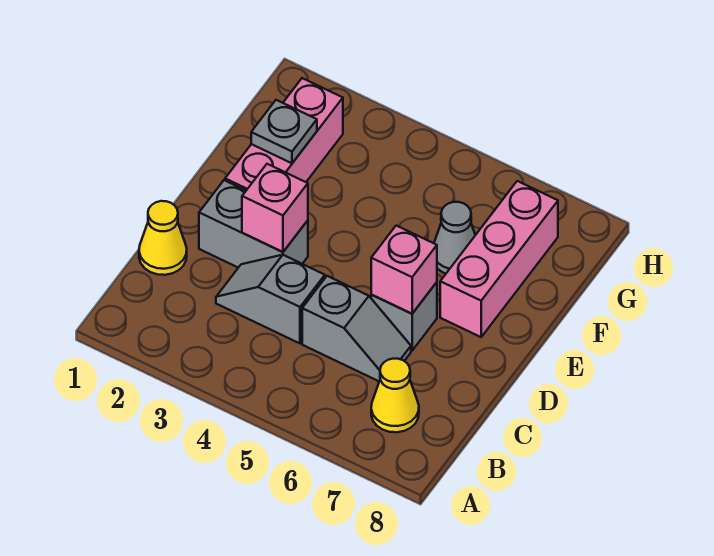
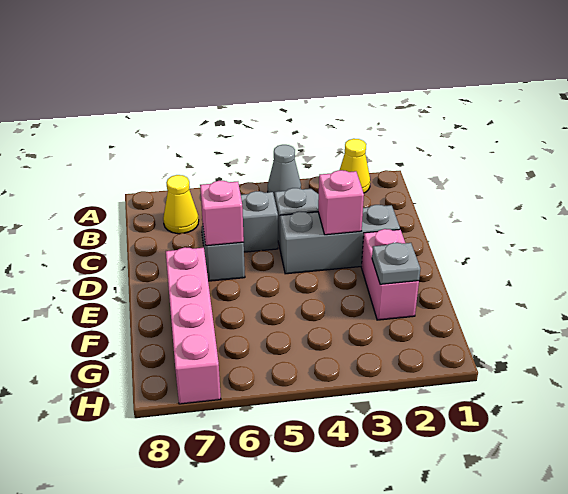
yellow cone C1 level 1 -> yellow cone A2 level 1
grey brick D2:D3 level 1 -> grey brick D2:D4 level 1
pink brick E2:G2 level 1 -> pink brick E2:F2 level 1
pink brick E7:G7 level 1 -> pink brick E7:H7 level 1
grey cone F6 level 1 -> grey cone A4 level 1

